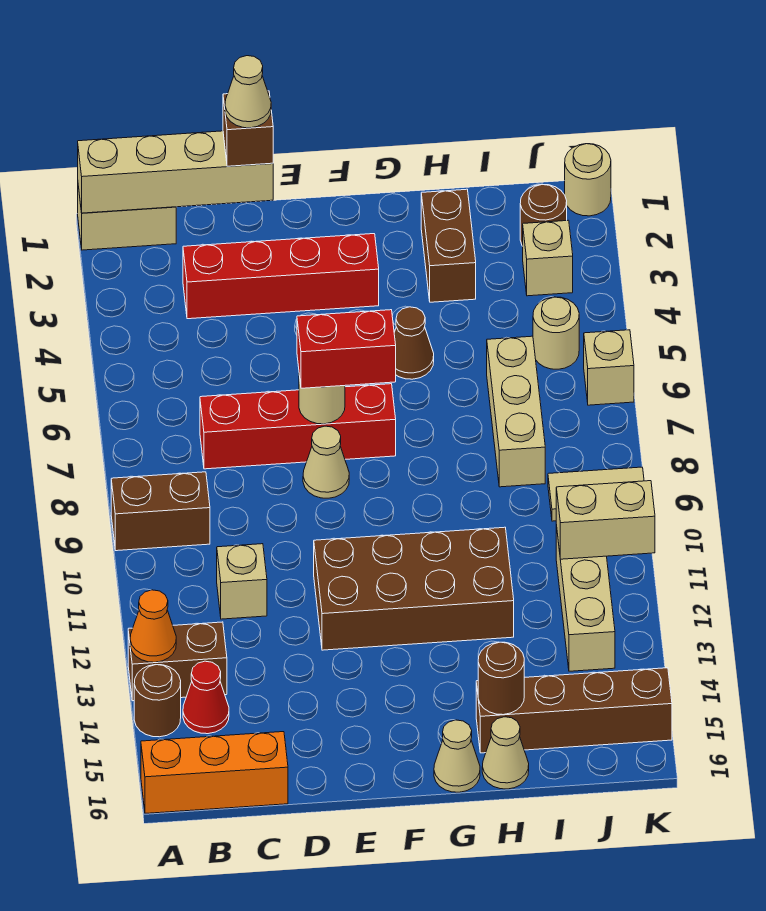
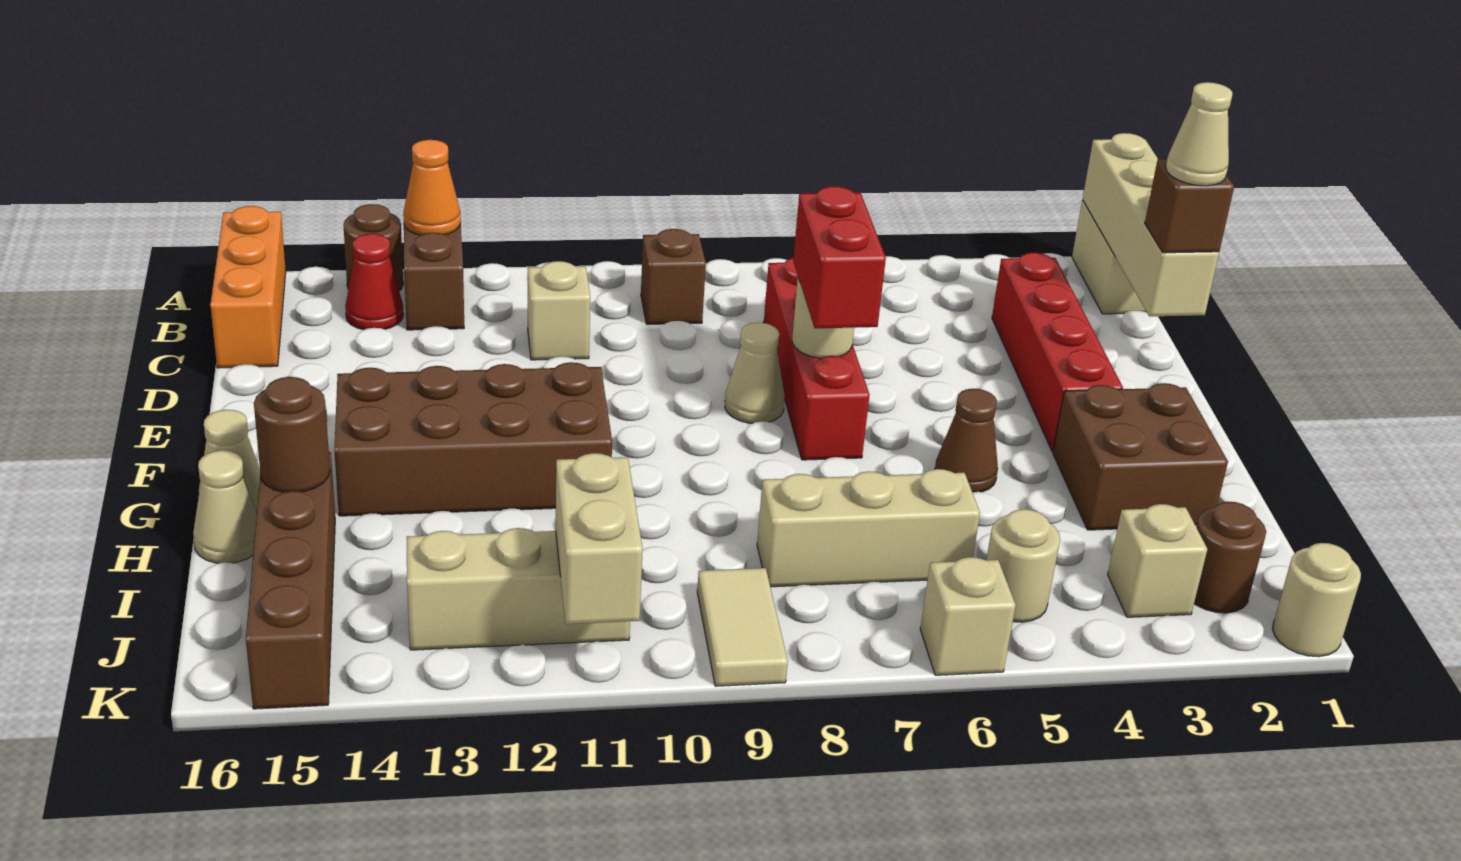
brown brick A9:B9 level 1 -> brown brick B9 level 1
brown brick E11:H12 level 1 -> brown brick F11:G14 level 1
brown brick H2:H3 level 1 -> brown brick G2:H3 level 1

